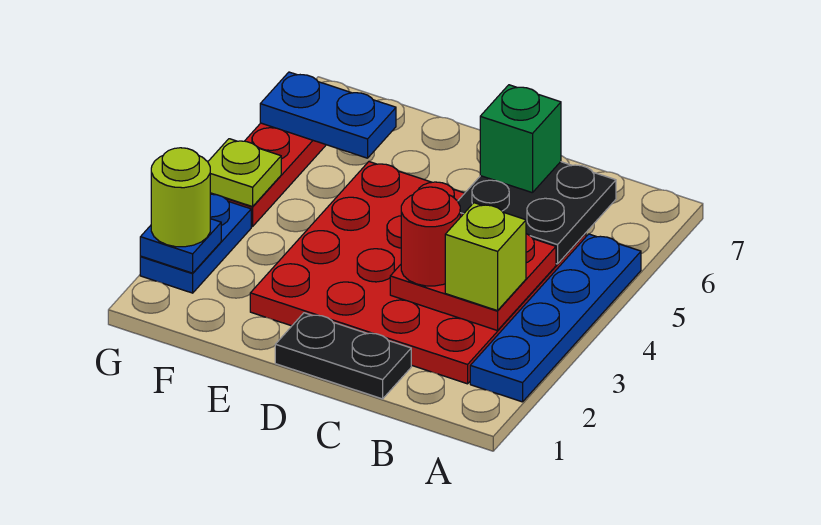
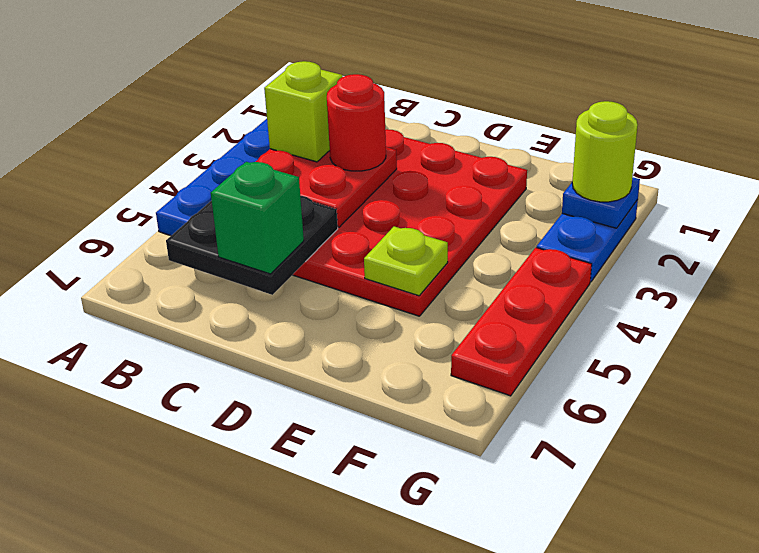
black plate C1:D1 level 1 -> none
blue plate F6:G6 level 2 -> none
lime plate G4 level 2 -> lime plate E5 level 2

